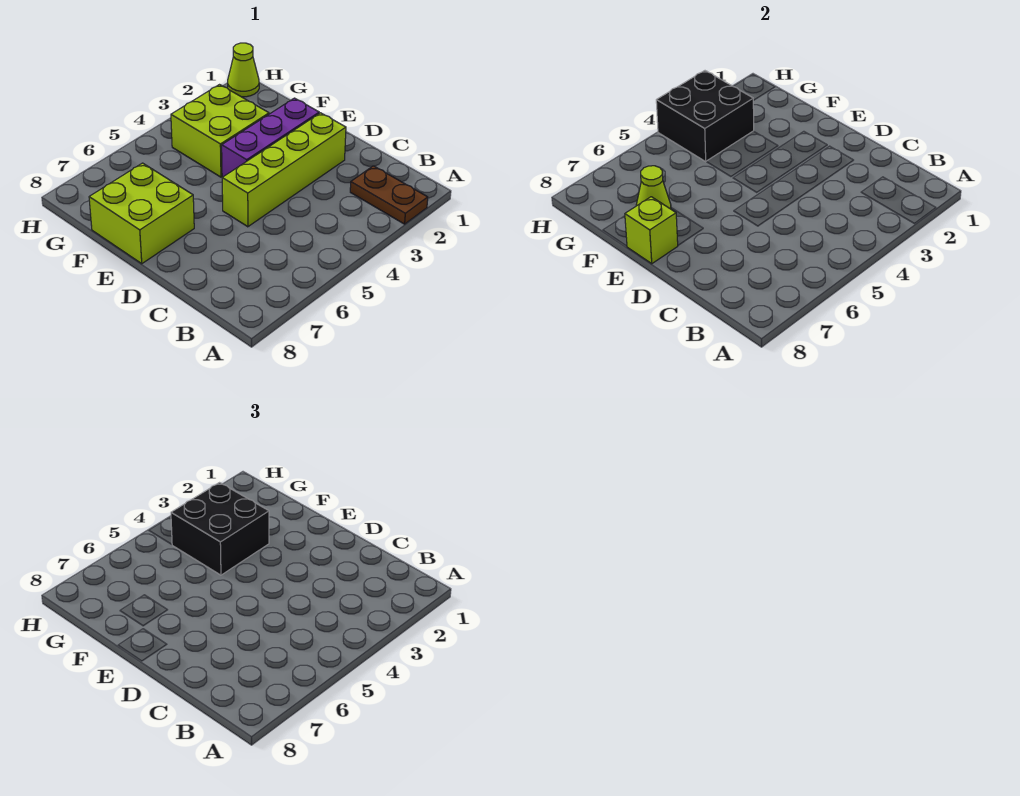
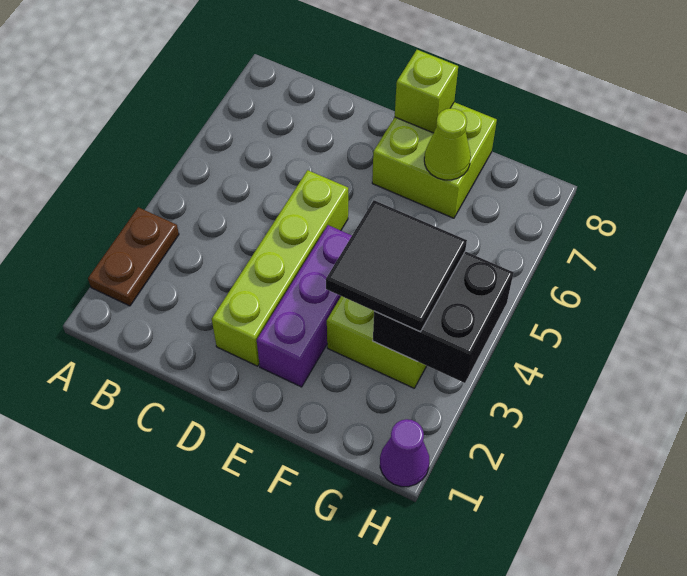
brown plate A2:B2 level 1 -> brown plate A2:A3 level 1
black brick F3:G4 level 3 -> black tile F3:G4 level 3
lime cone H1 level 1 -> purple cone H1 level 1

